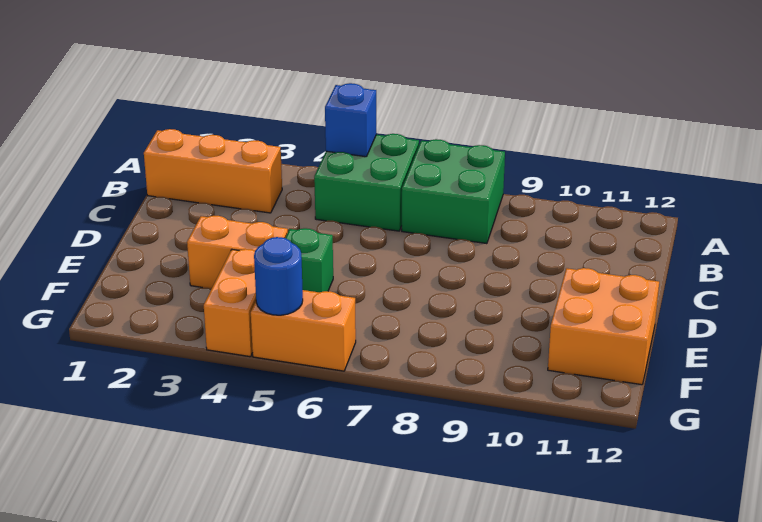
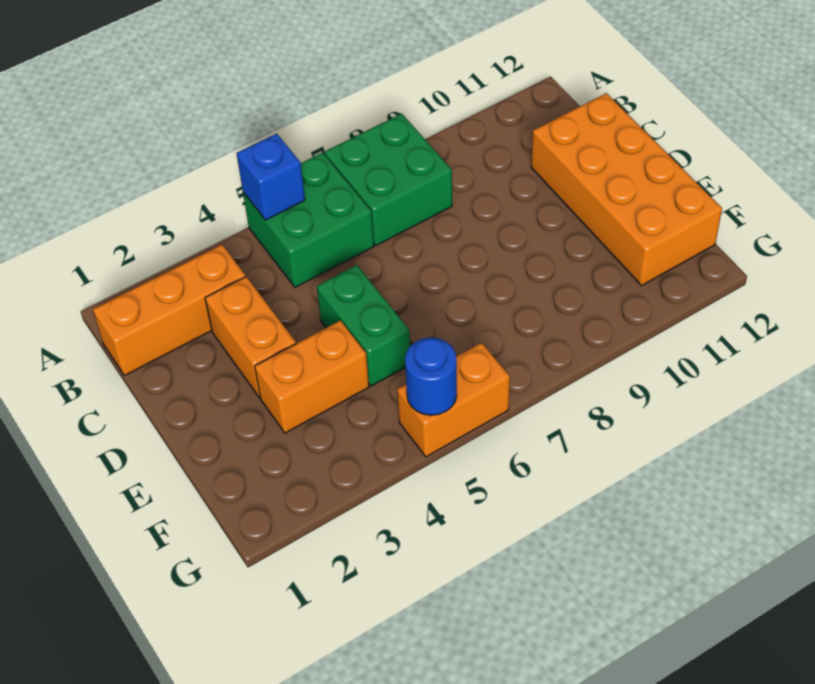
green brick E5 level 1 -> green brick D5:E5 level 1
orange brick E11:F12 level 1 -> orange brick C11:F12 level 1
orange brick F4:G4 level 1 -> orange brick C3:D3 level 1

